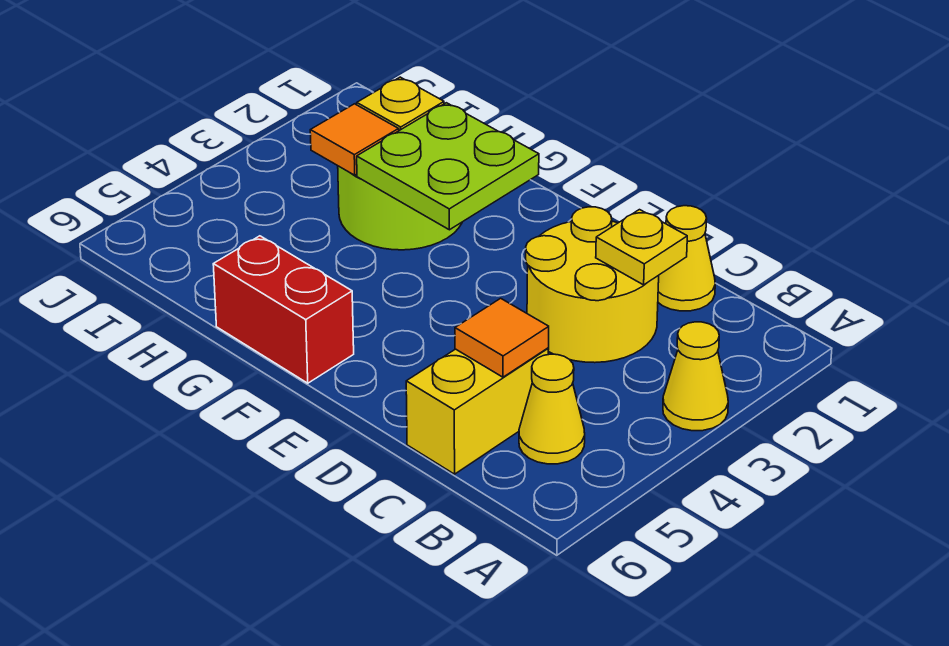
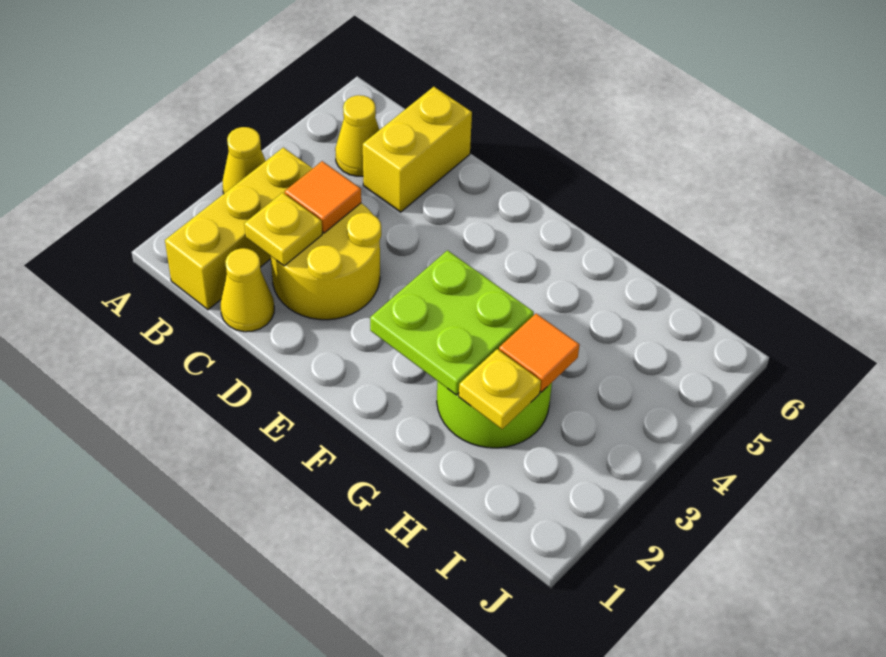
none -> yellow brick B1:B3 level 1
orange tile C5 level 2 -> orange tile C3 level 2
red brick F6:G6 level 1 -> none

